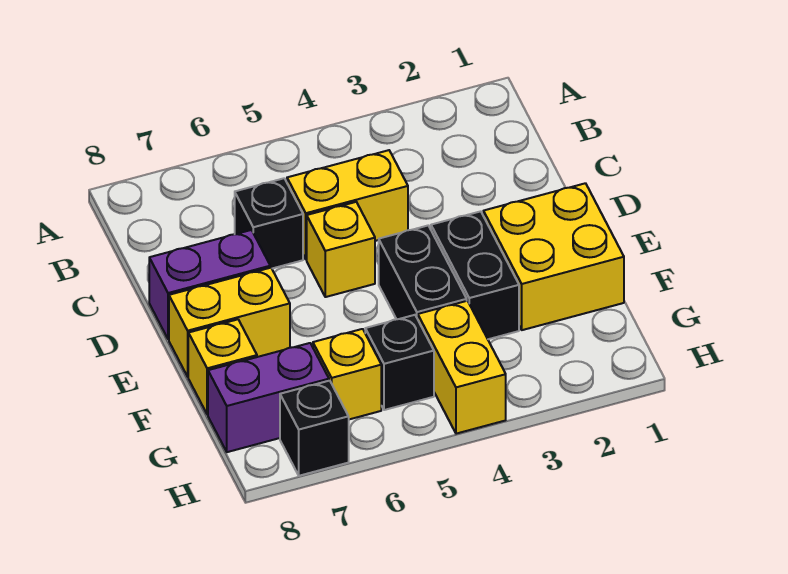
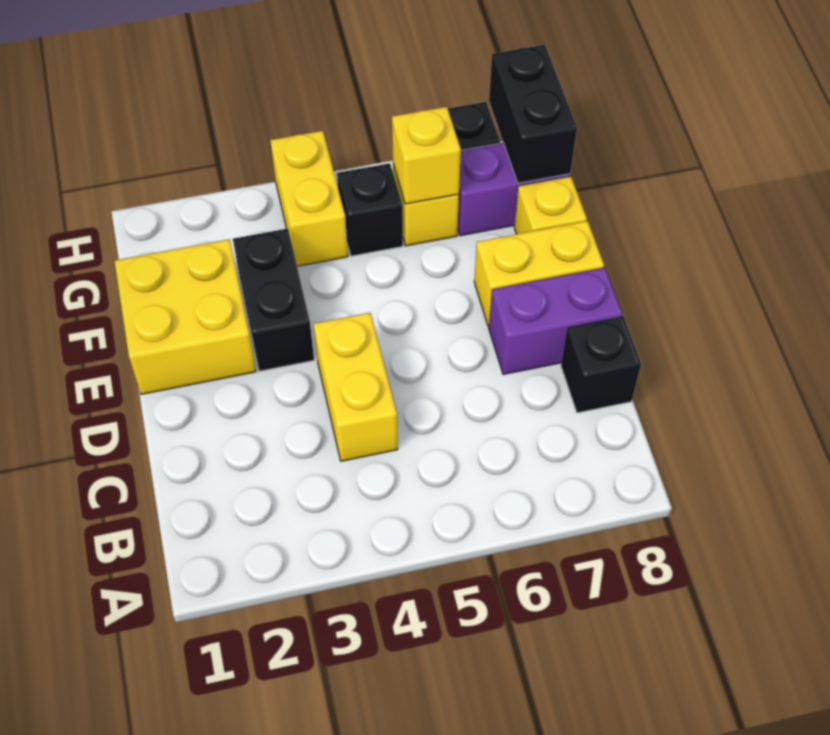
yellow brick C4:C5 level 1 -> yellow brick C4:D4 level 1
black brick C6 level 1 -> black brick C8 level 1
yellow brick D5 level 1 -> yellow brick G6 level 2
black brick E4:F4 level 1 -> black brick G8:H8 level 2

